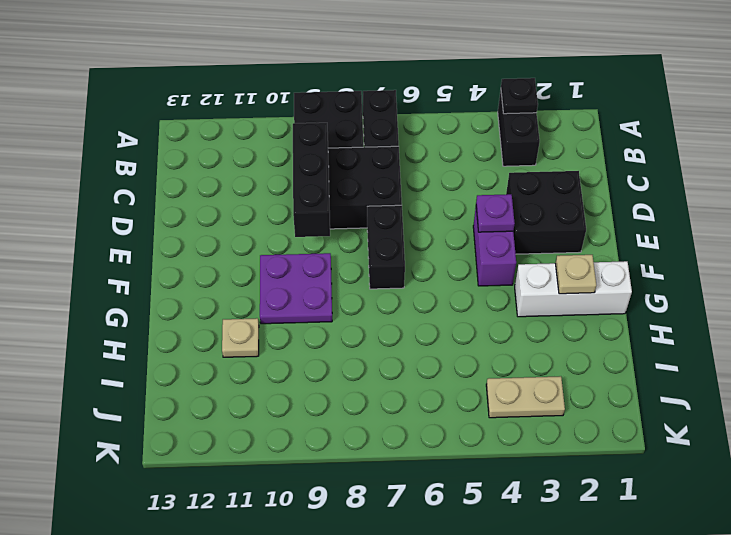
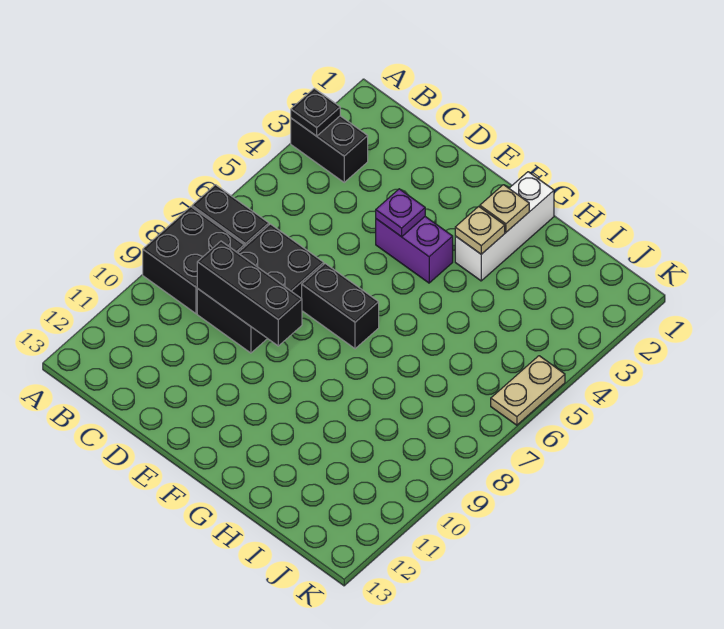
black brick D2:E3 level 1 -> none
purple plate F9:G10 level 1 -> none
tan plate H11 level 1 -> tan plate G3 level 2
tan plate J3:J4 level 1 -> tan plate K5:K6 level 1

